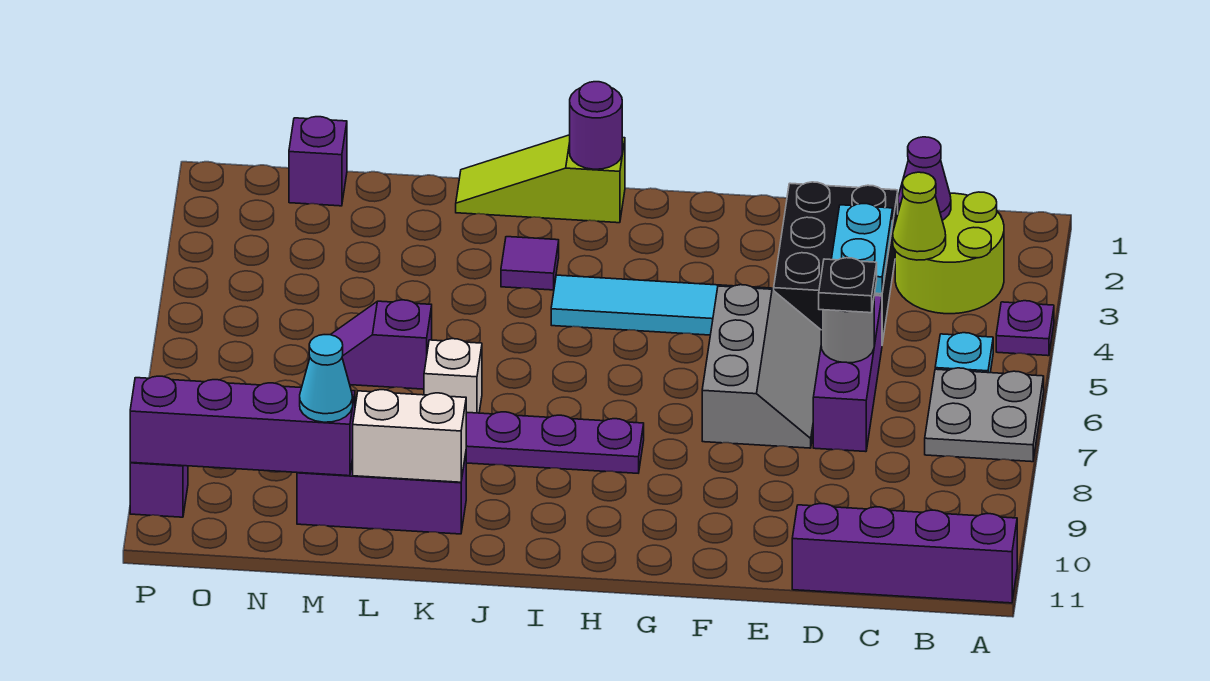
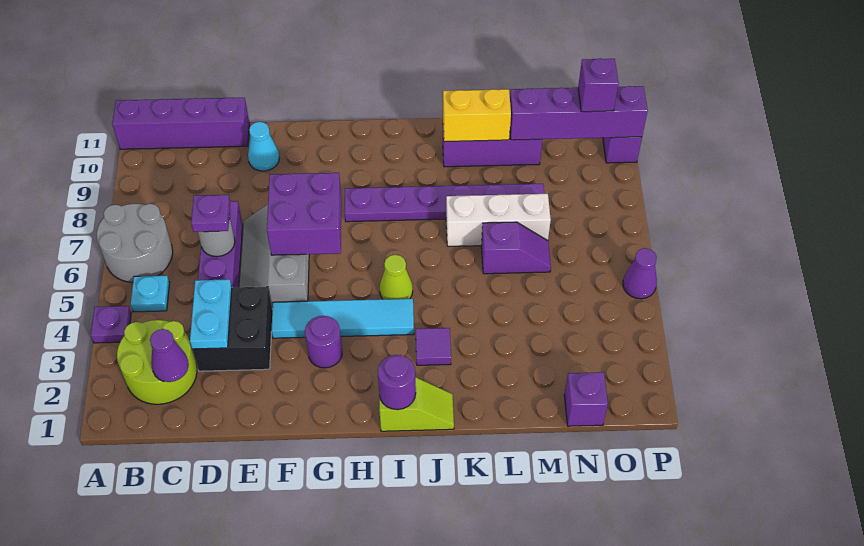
grey plate A6:B7 level 1 -> grey round brick A6:B7 level 1
lime cone C3 level 2 -> lime cone I5 level 1
black brick D2:E4 level 1 -> black brick D3:E4 level 1
black plate D6 level 3 -> purple plate D6 level 3
none -> purple brick F6:G7 level 2
none -> purple round brick G3 level 1
lime slope I1:K1 level 1 top I -> lime slope I1:J1 level 1 top I
white brick K7 level 1 -> white brick K7:M7 level 1
white brick K10:L10 level 2 -> yellow brick K10:L10 level 2
cyan cone M10 level 3 -> cyan cone E10 level 1
none -> purple brick O10 level 3
none -> purple cone P5 level 1

